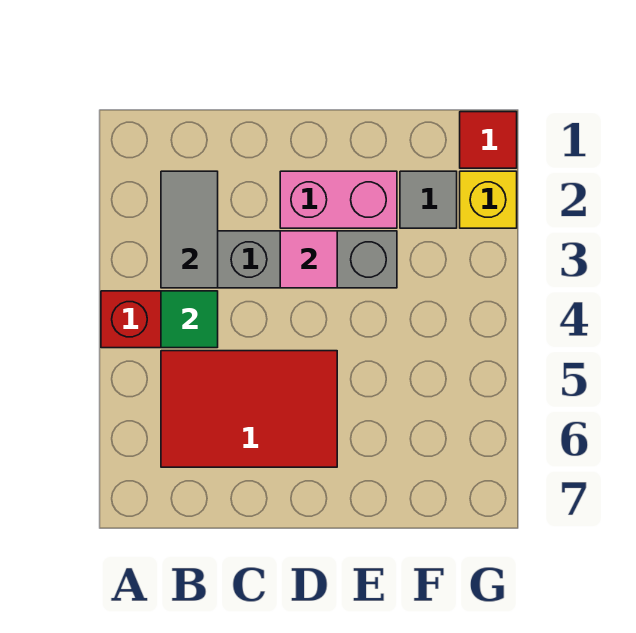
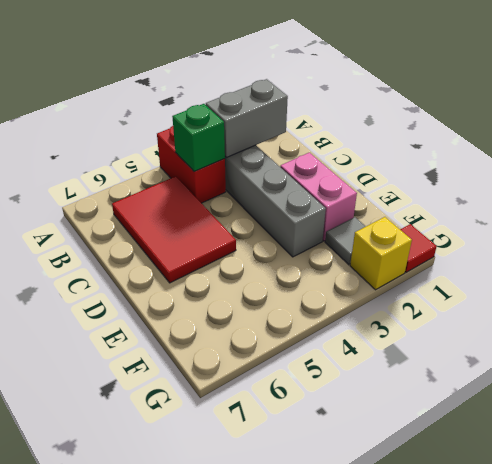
grey tile B2:B3 level 2 -> grey brick B2:B3 level 2
green tile B4 level 2 -> green brick B4 level 2
pink tile D3 level 2 -> none

